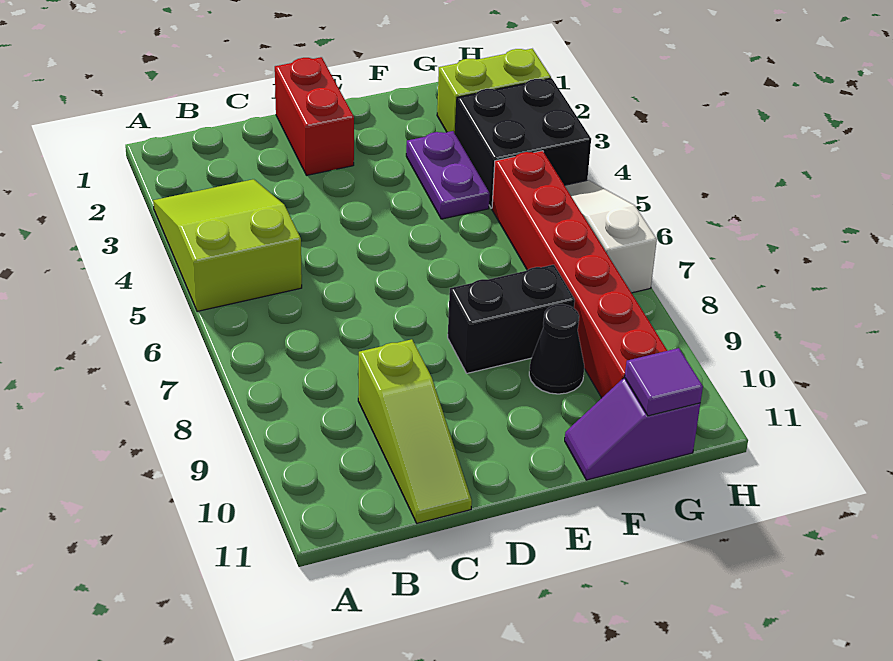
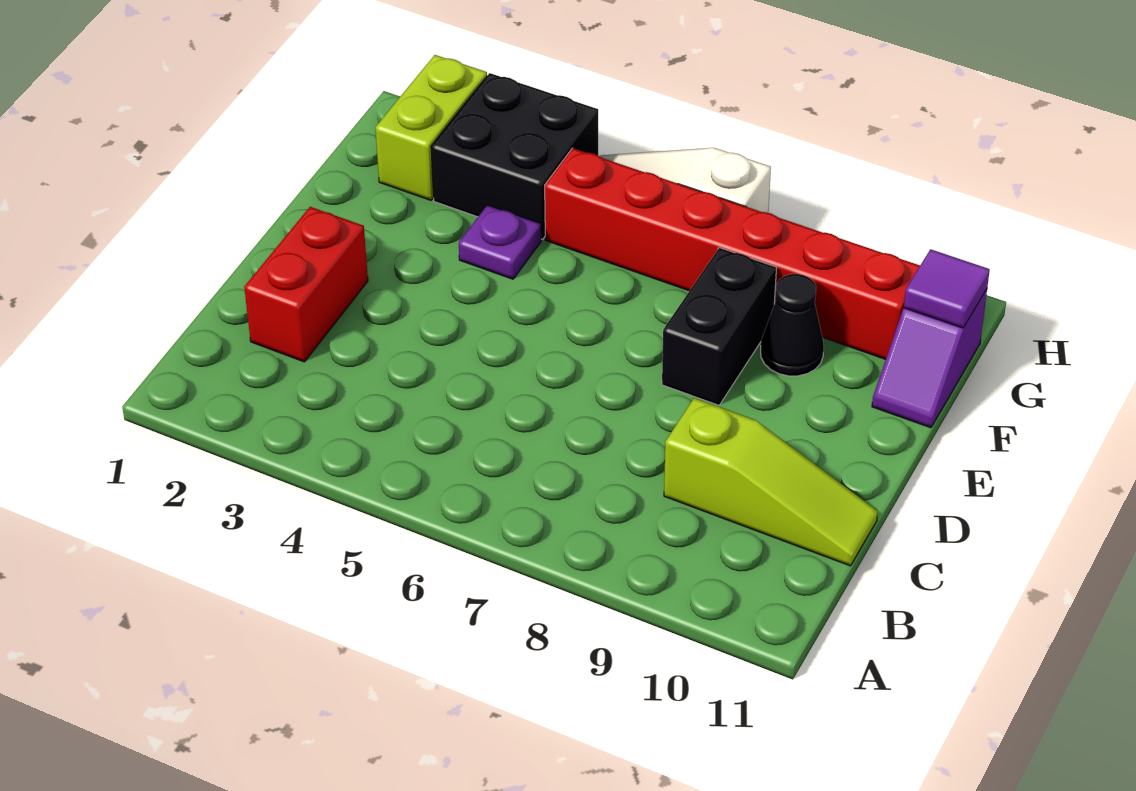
lime slope A3:B5 level 1 top 5 -> none
red brick D1:D2 level 1 -> red brick C2:D2 level 1
purple plate F3:F4 level 1 -> purple plate F4 level 1

